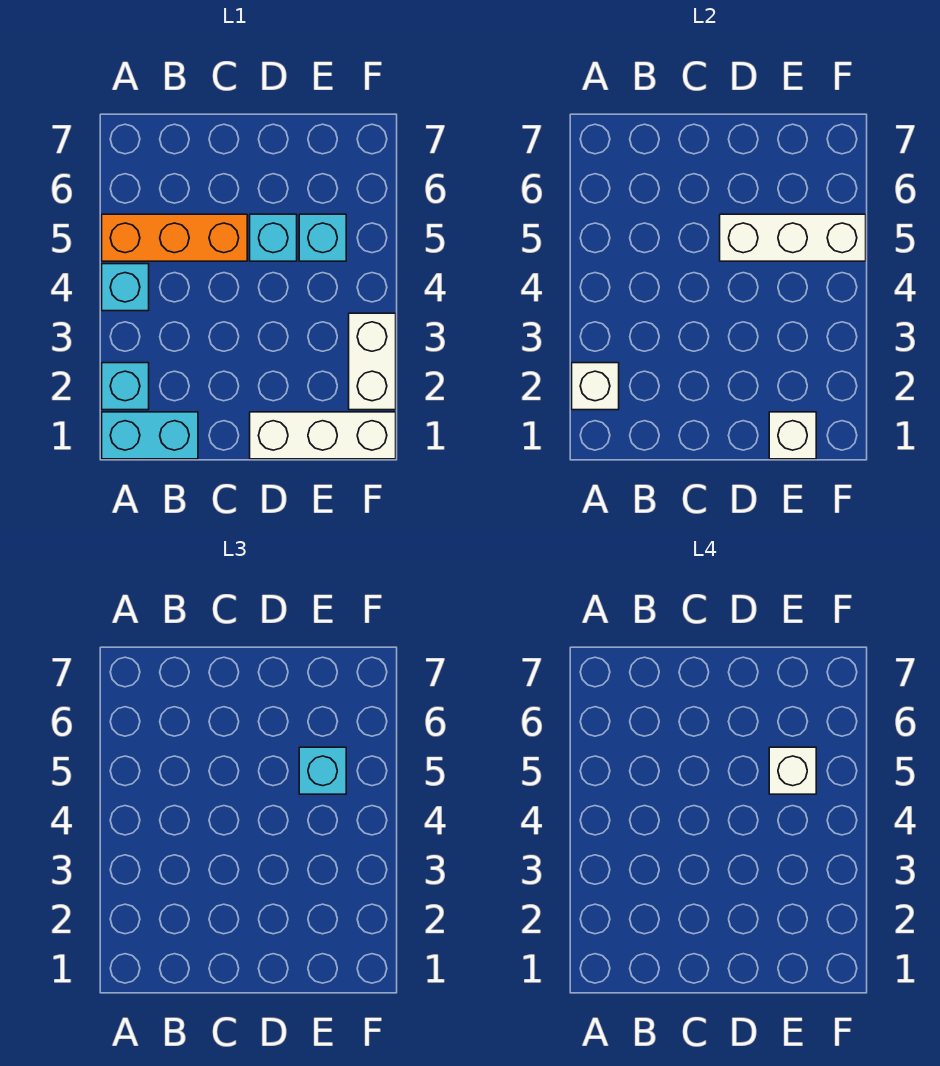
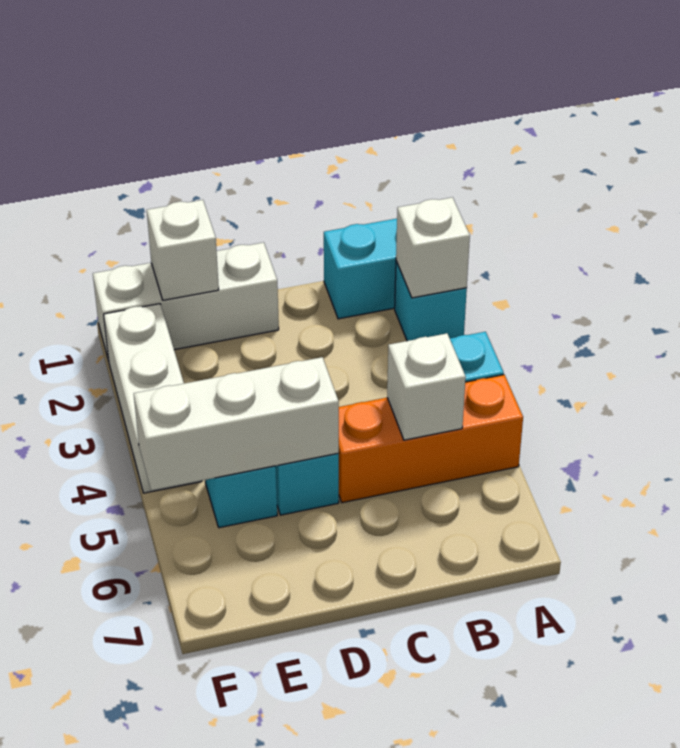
cyan brick E5 level 3 -> none
white brick E5 level 4 -> white brick B5 level 2
white brick F2:F3 level 1 -> white brick F2:F4 level 1

